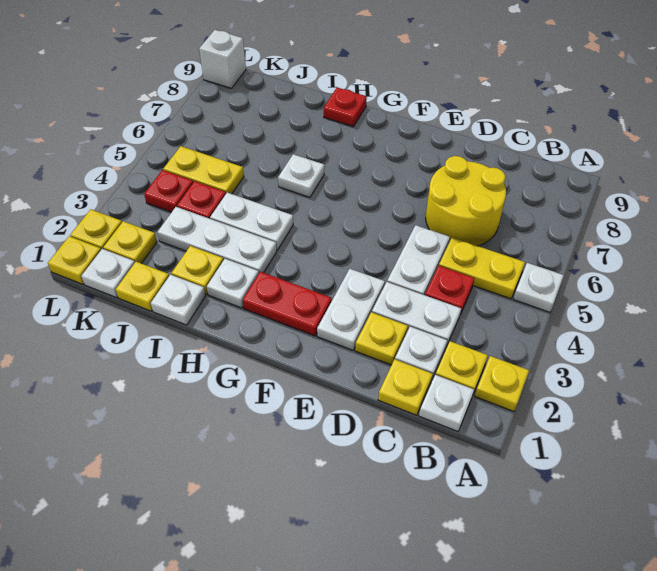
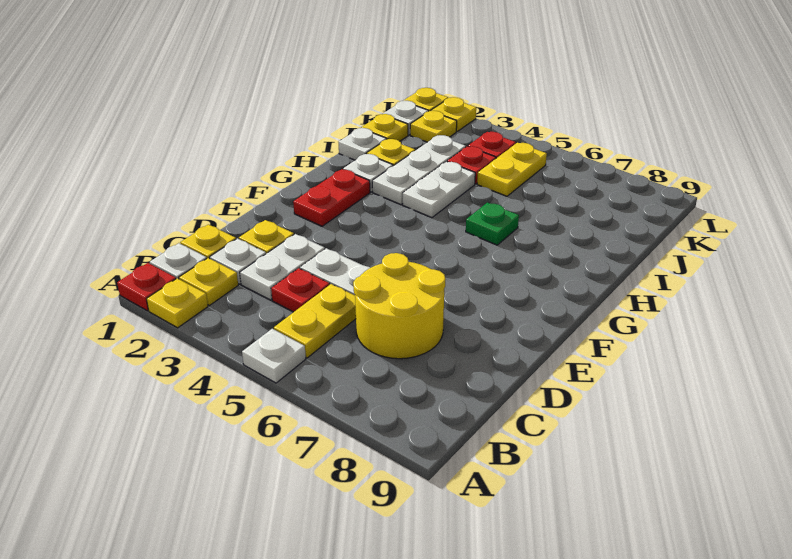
white plate E2:E3 level 1 -> none
white plate H6 level 1 -> green plate H6 level 1
red plate H9 level 1 -> red plate A1 level 1
white brick L9 level 1 -> none

